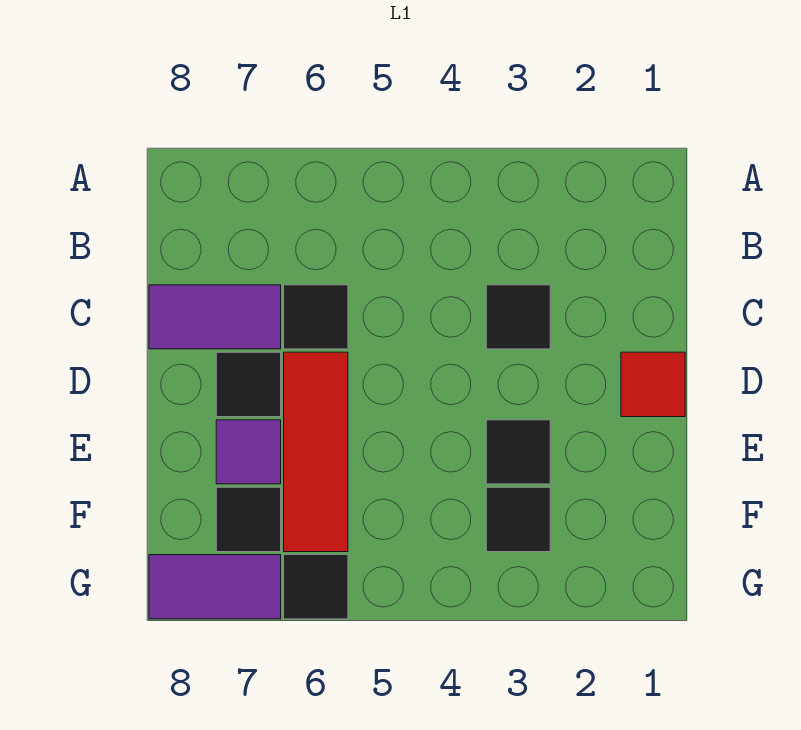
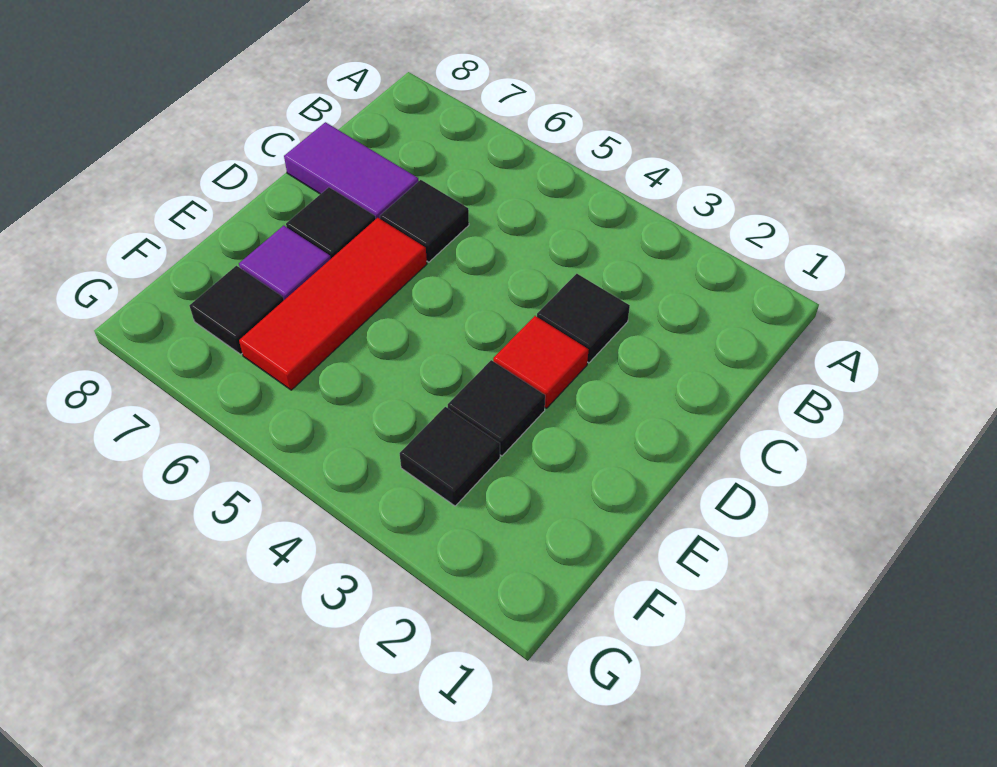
red tile D1 level 1 -> red tile D3 level 1
black tile G6 level 1 -> none
purple tile G7:G8 level 1 -> none

